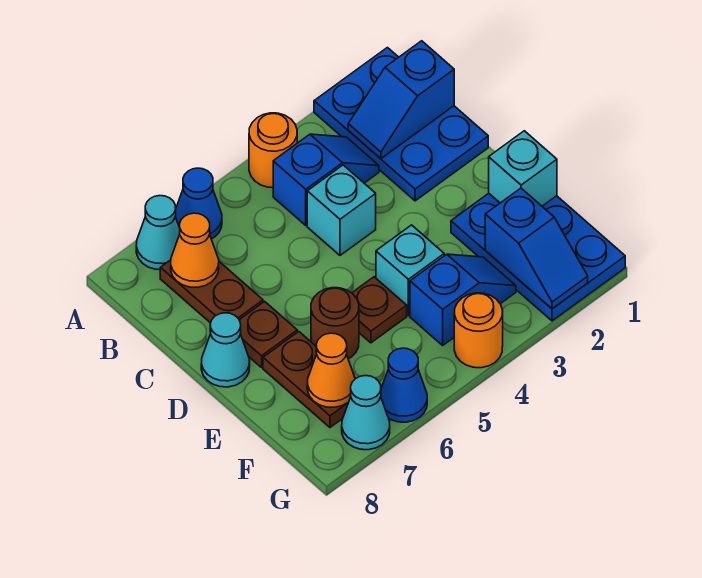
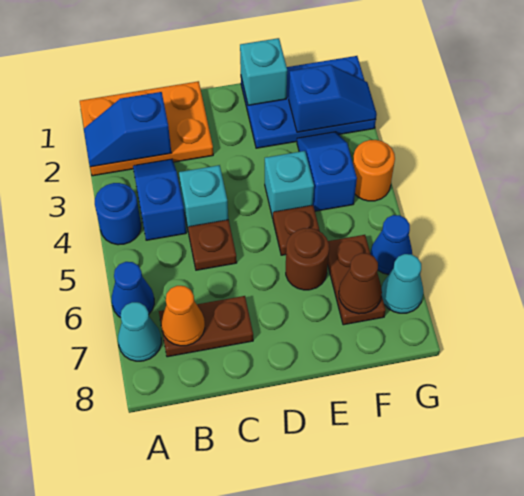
blue plate A1:C2 level 1 -> orange plate A1:C2 level 1
orange round brick A4 level 1 -> blue round brick A4 level 1
blue slope B1:B2 level 2 top 1 -> blue slope A2:B2 level 2 top B
brown plate D7 level 1 -> brown plate C5 level 1
cyan cone D8 level 1 -> none
brown plate E7:F7 level 1 -> brown plate F6:F7 level 1
orange cone F7 level 2 -> brown cone F7 level 2

